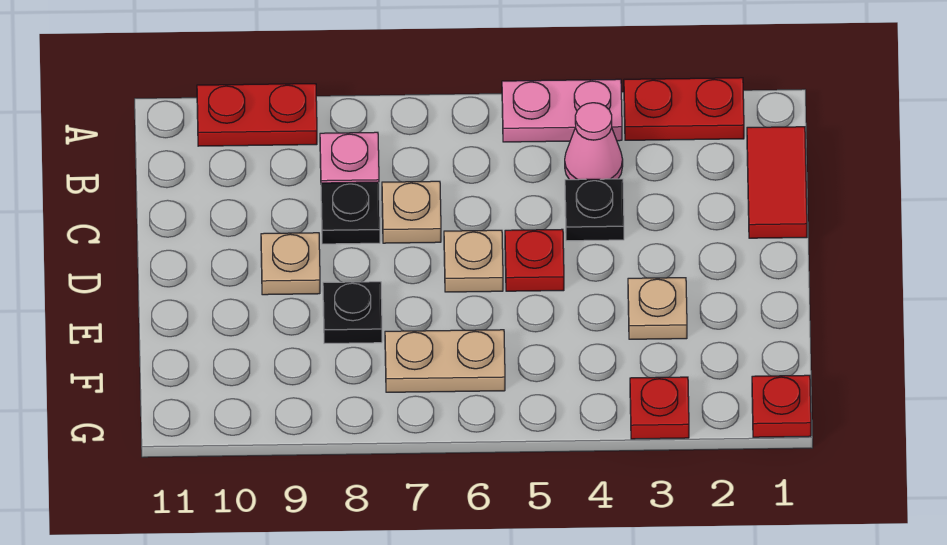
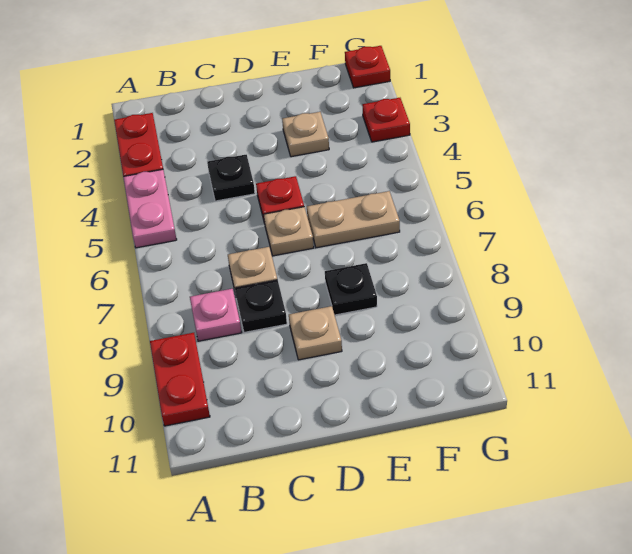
red tile B1:C1 level 1 -> none
pink cone B4 level 1 -> none
tan plate F6:F7 level 1 -> tan plate E6:F6 level 1

